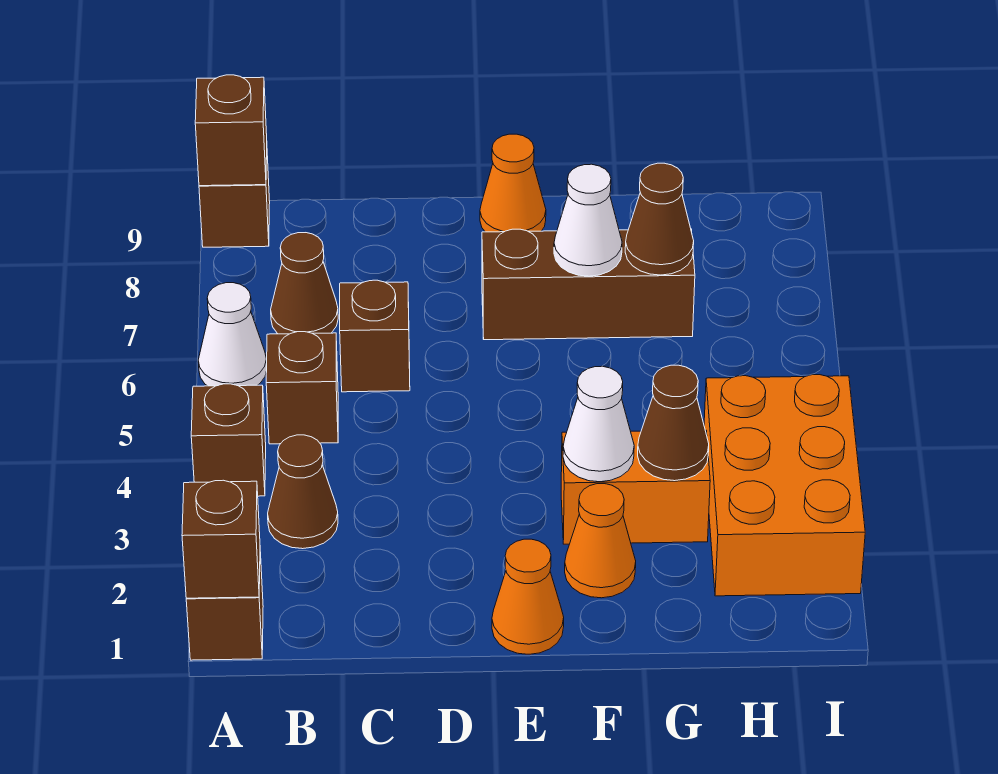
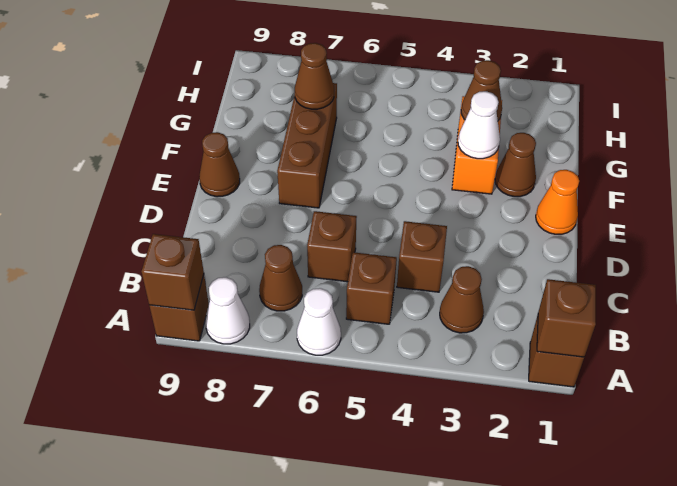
brown brick A4 level 1 -> brown brick C4 level 1
orange cone E9 level 1 -> brown cone E9 level 1
orange cone F2 level 1 -> brown cone F2 level 1
white cone F7 level 2 -> white cone A8 level 1
orange brick H2:I4 level 1 -> none

